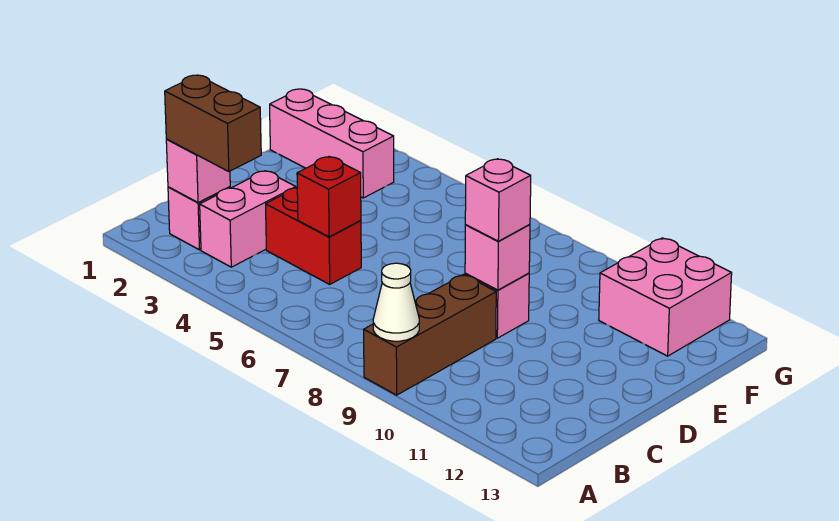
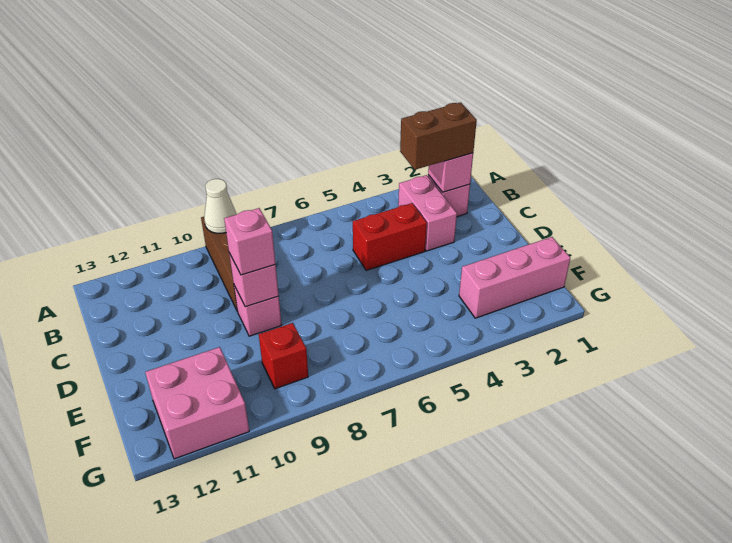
red brick C5 level 2 -> red brick F9 level 1

